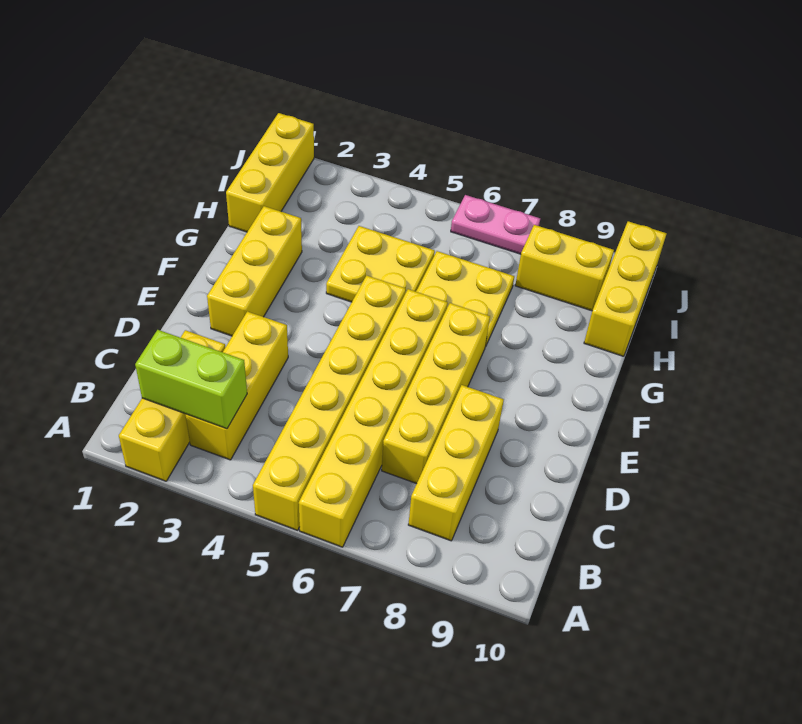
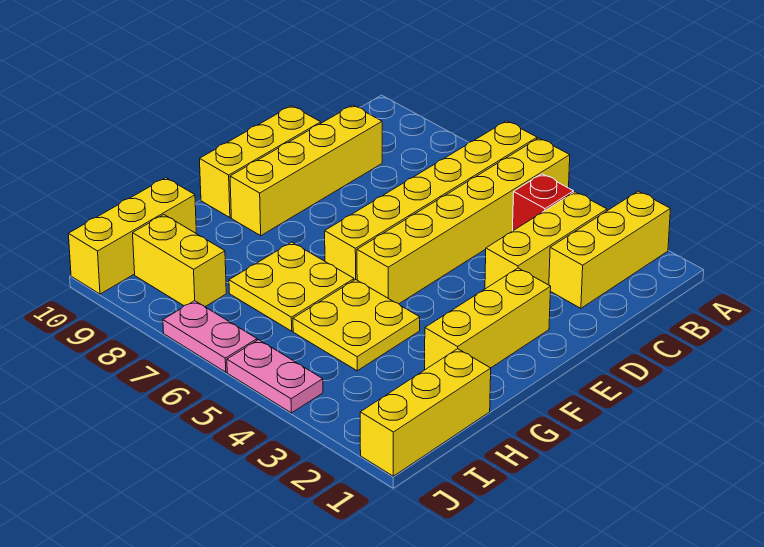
lime brick B2:B3 level 2 -> none
none -> red brick B4 level 1
yellow brick B8:D8 level 1 -> yellow brick D10:F10 level 1
yellow brick C7:F7 level 1 -> yellow brick C9:F9 level 1
none -> pink plate J4:J5 level 1

